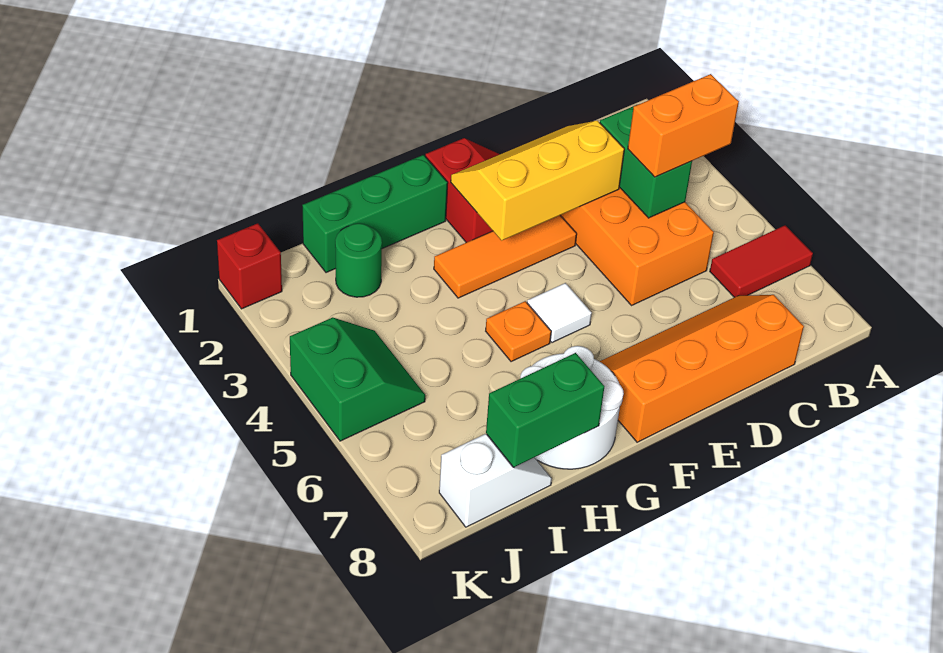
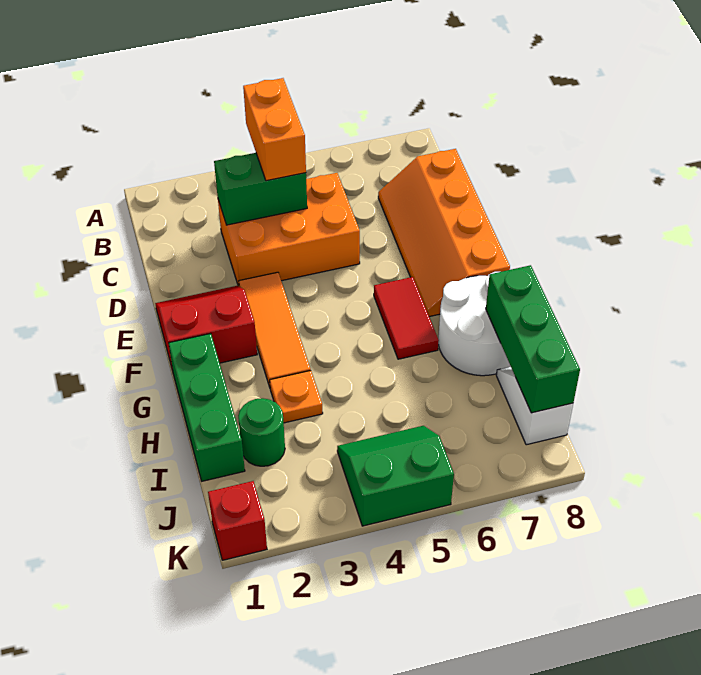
red tile A6:B6 level 1 -> red tile F6:G6 level 1
yellow slope D2:F3 level 2 top 3 -> none
white tile F5 level 1 -> none
orange plate G5 level 1 -> orange plate H3 level 1
green brick H8:I8 level 2 -> green brick H8:J8 level 2

